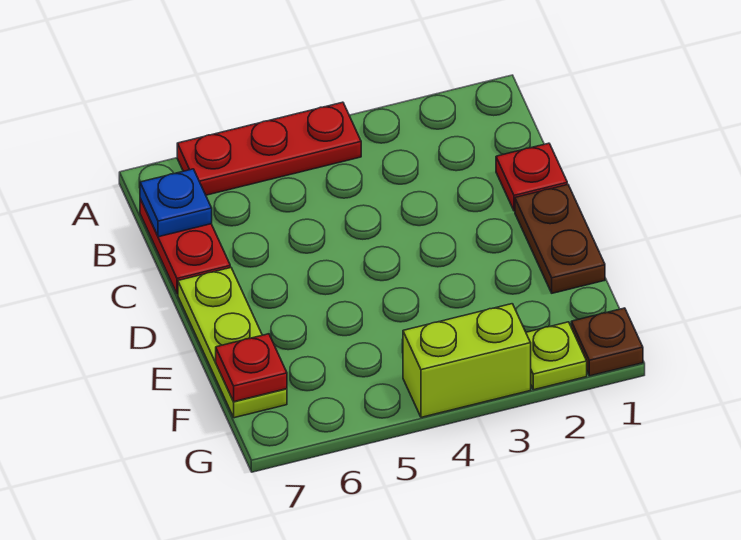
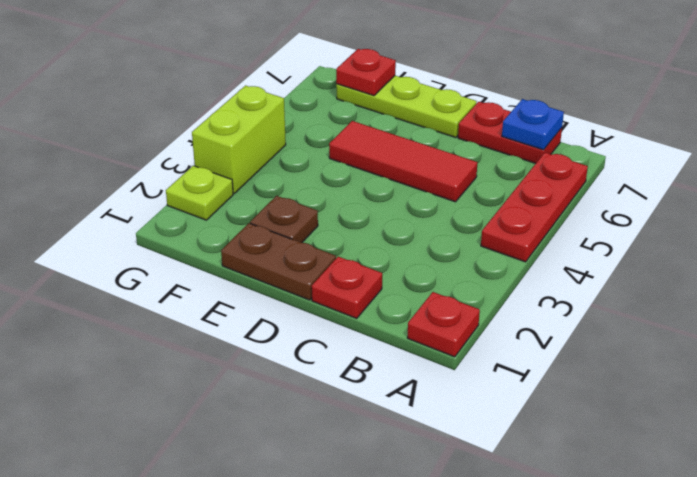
none -> red plate A1 level 1
none -> red tile C5:E5 level 1
brown plate G1 level 1 -> brown plate E2 level 1

